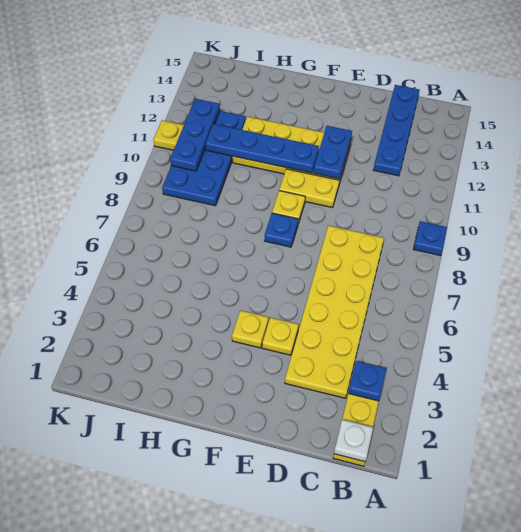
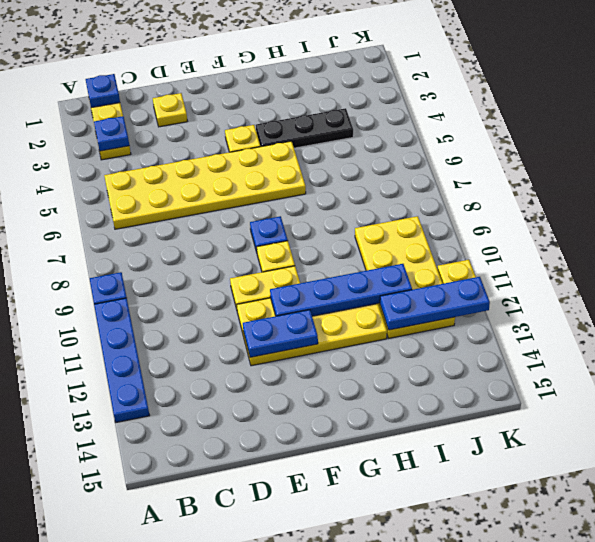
white plate B1 level 2 -> blue plate B1 level 2
yellow plate C3:D8 level 1 -> yellow plate B5:G6 level 1
blue plate C12:C15 level 1 -> blue plate A10:A13 level 1
yellow plate E4 level 1 -> yellow plate D2 level 1
blue plate E11:E12 level 2 -> blue plate E12:F12 level 2
none -> black plate G4:I4 level 1
blue plate I9:J12 level 1 -> yellow plate I9:J12 level 1
blue plate J10:J12 level 2 -> blue plate I12:K12 level 2

